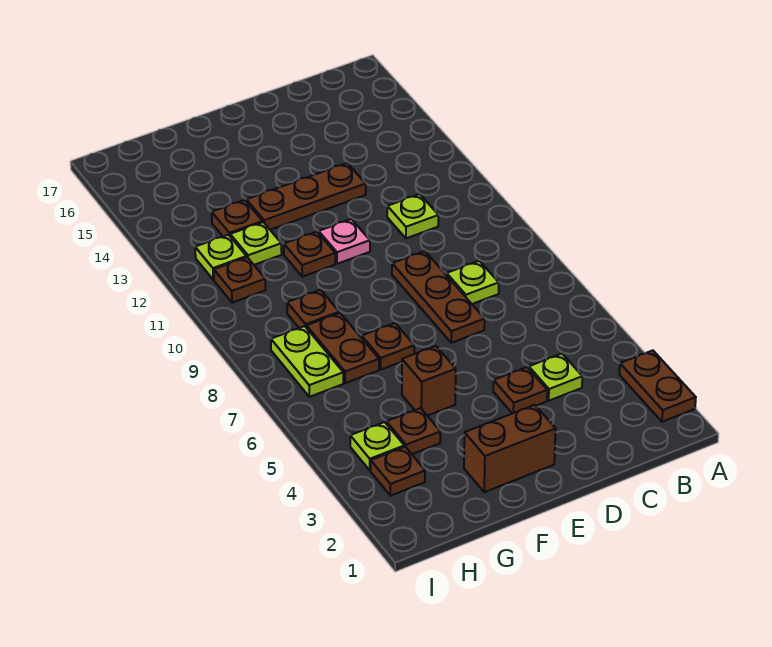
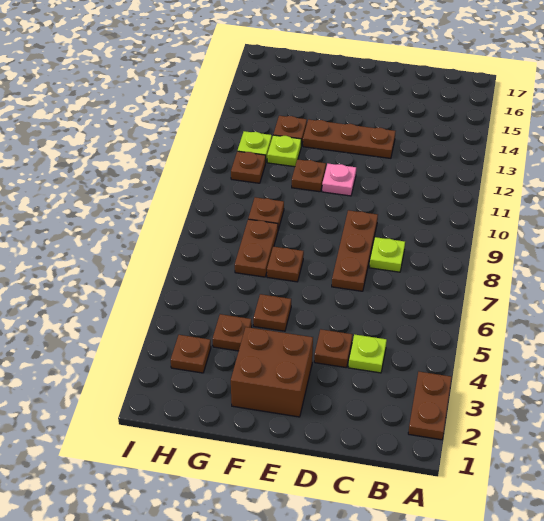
lime plate C11 level 1 -> none
brown brick E2:F2 level 1 -> brown brick E2:F3 level 1
brown brick F5 level 1 -> brown plate F5 level 1
lime plate H4 level 1 -> none
lime plate H7:H8 level 1 -> none

